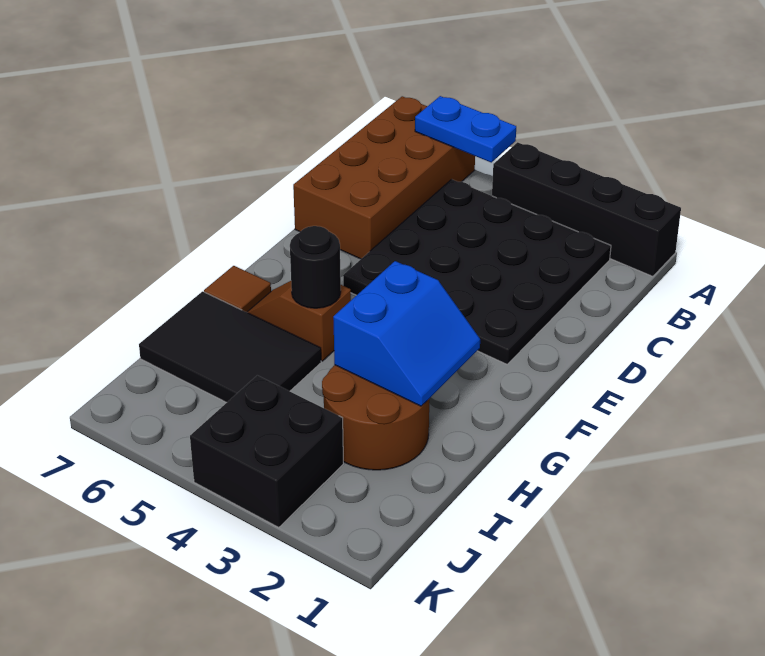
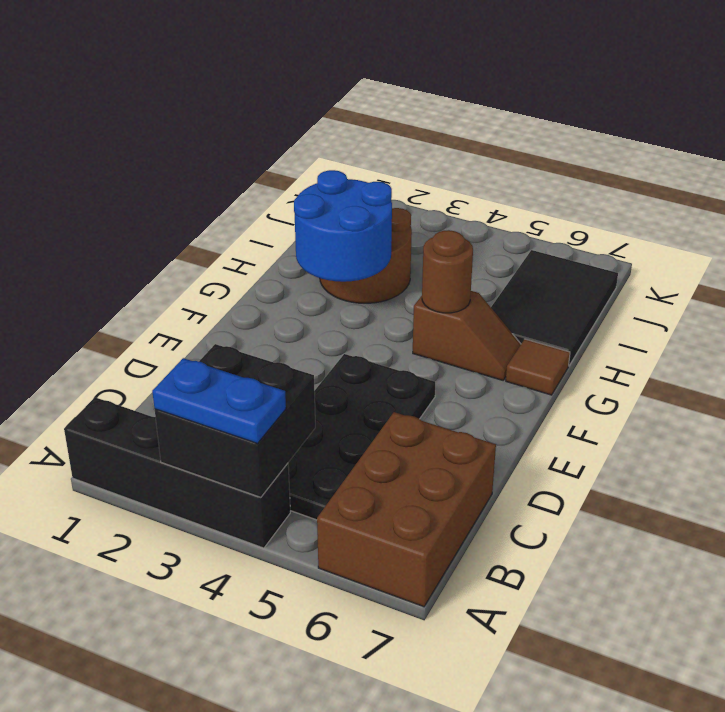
blue plate A5:A6 level 2 -> blue plate A3:A4 level 3
brown brick A6:D7 level 1 -> brown brick A6:C7 level 1
black plate B2:E5 level 1 -> black plate B4:E5 level 1
blue slope G2:H3 level 2 top 3 -> blue round brick G2:H3 level 2
black round brick G5 level 2 -> brown round brick G5 level 2
black tile H5:I7 level 1 -> black tile H6:J7 level 1
black brick J3:K4 level 1 -> black brick A3:B4 level 2

